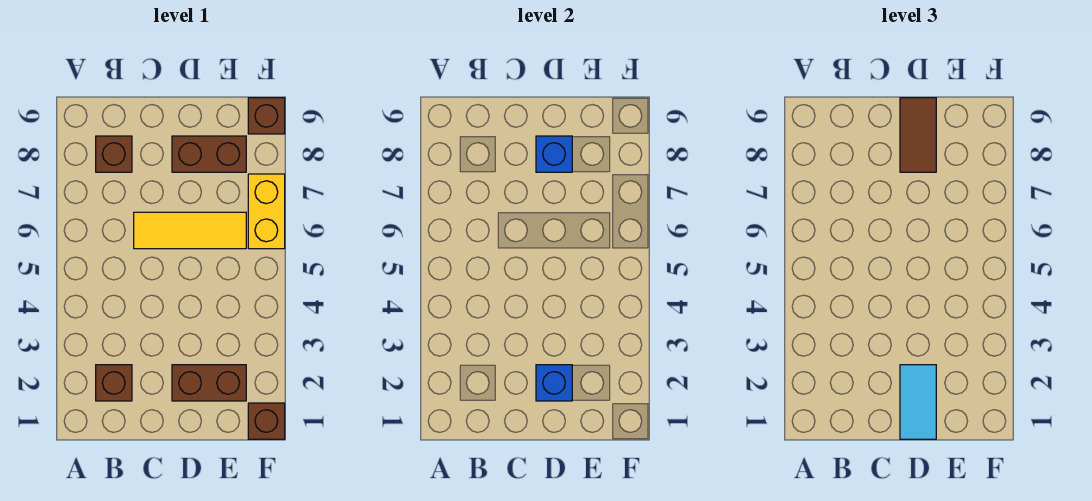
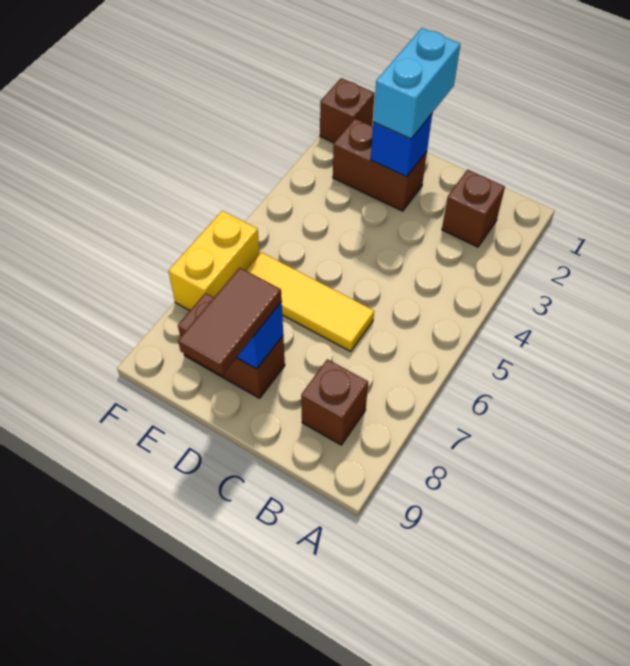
cyan tile D1:D2 level 3 -> cyan brick D1:D2 level 3
brown brick F9 level 1 -> none

